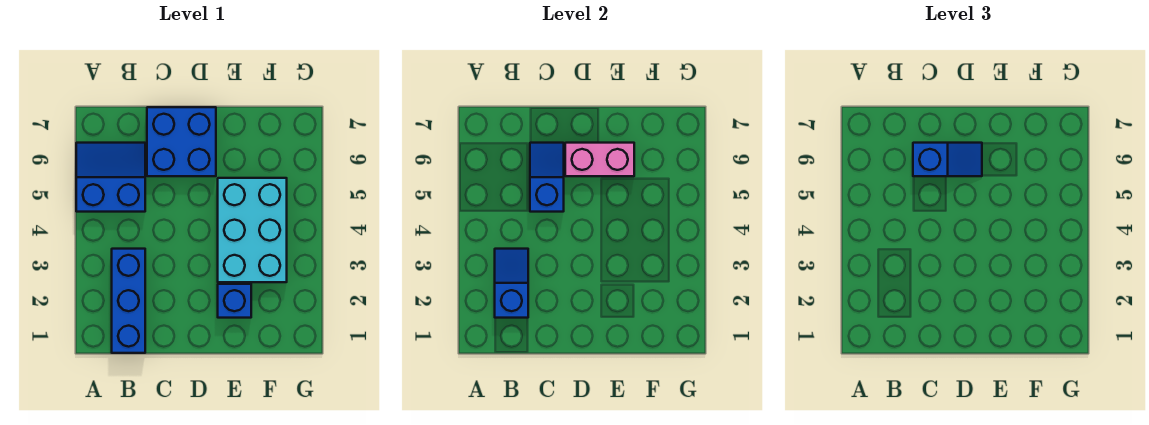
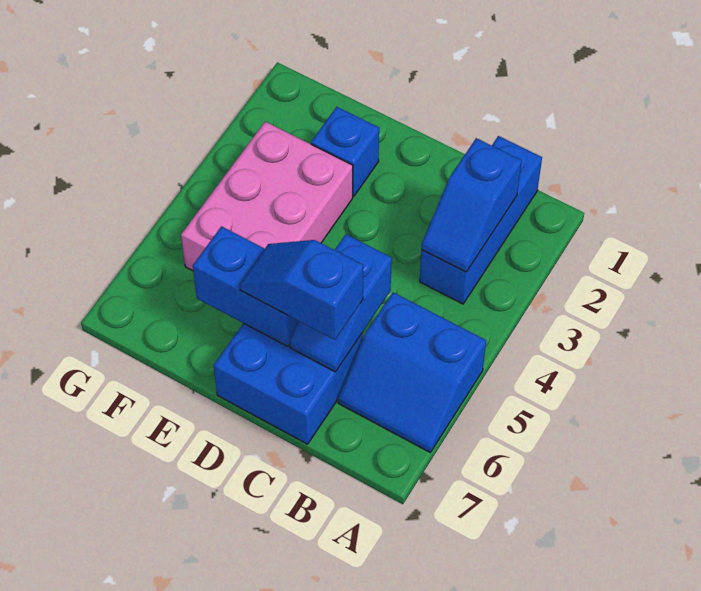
pink brick D6:E6 level 2 -> blue brick D6:E6 level 2
cyan brick E3:F5 level 1 -> pink brick E3:F5 level 1

